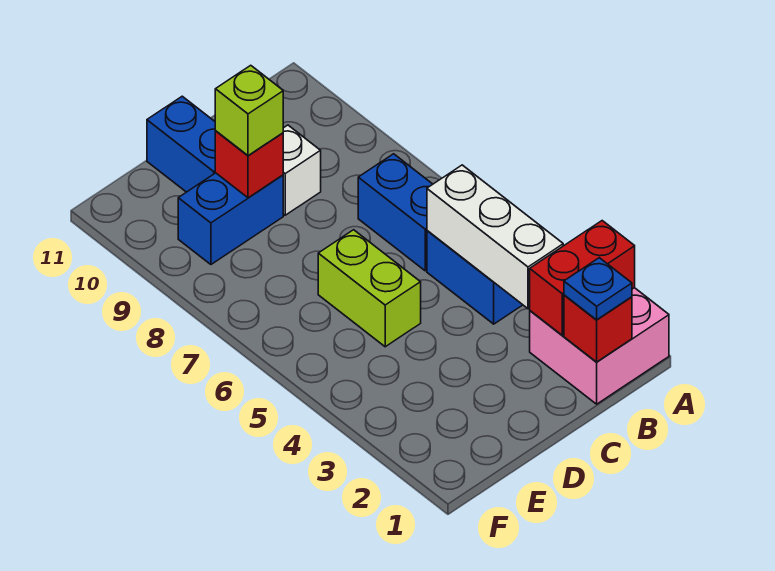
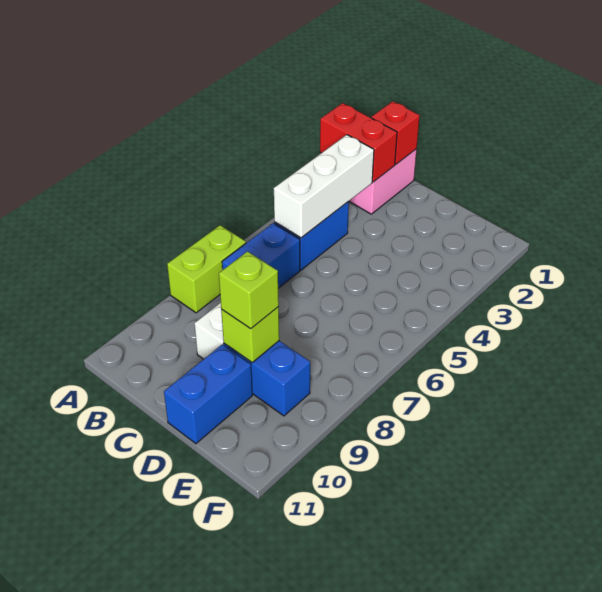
blue plate B1 level 3 -> none
lime brick D5:D6 level 1 -> lime brick A7:A8 level 1
red brick D9 level 2 -> lime brick D9 level 2

